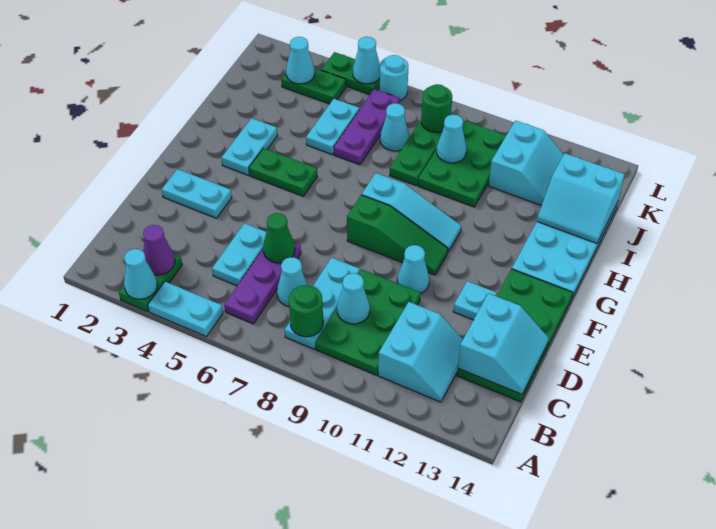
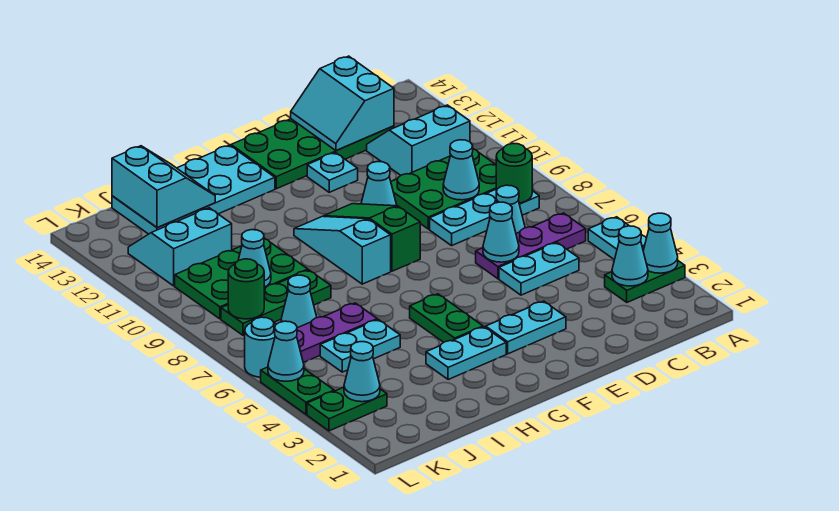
purple cone B3 level 2 -> cyan cone B3 level 2
cyan slope C13:D14 level 2 top 13 -> cyan slope C13:D14 level 2 top C
green cone D6 level 2 -> cyan cone D6 level 2
cyan plate E2:E3 level 1 -> cyan plate E3:F3 level 1
green plate K3:K4 level 1 -> green plate K3:L3 level 1

